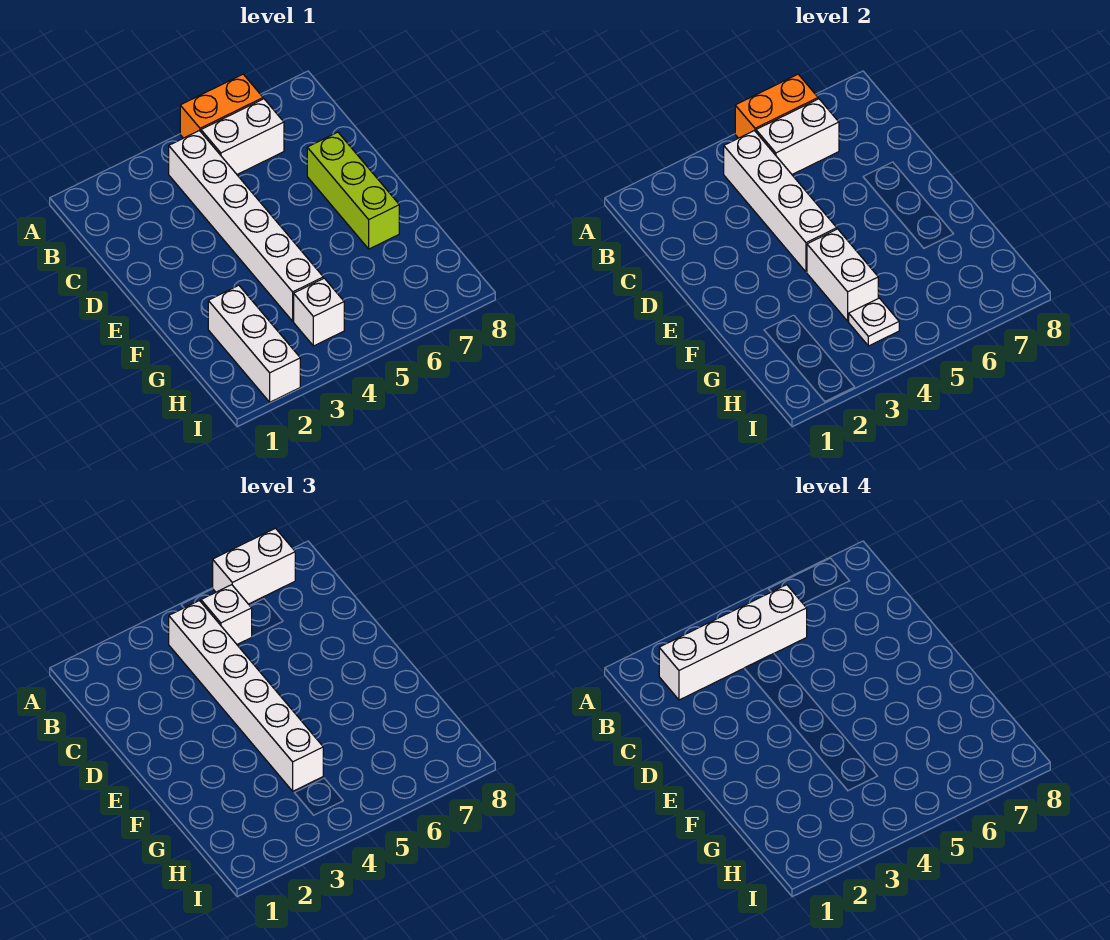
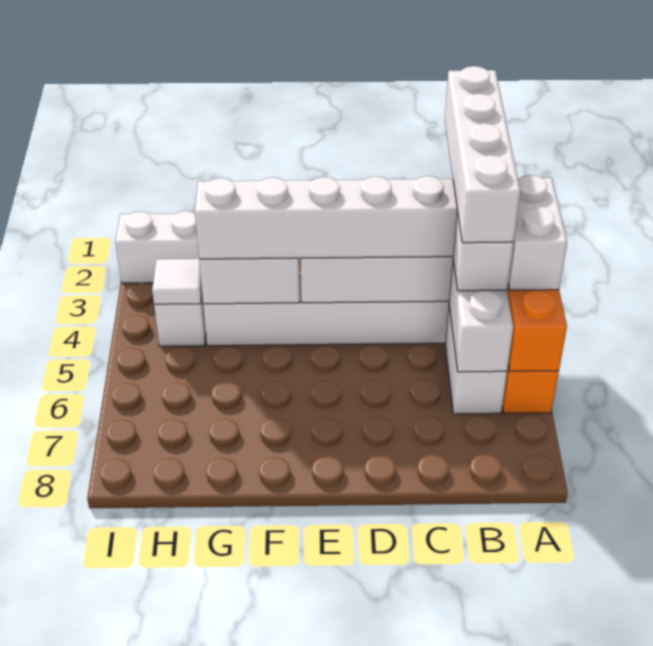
white brick A6:A7 level 3 -> white brick A4:A5 level 3
lime brick D7:F7 level 1 -> none
white plate H4 level 2 -> white tile H4 level 2

